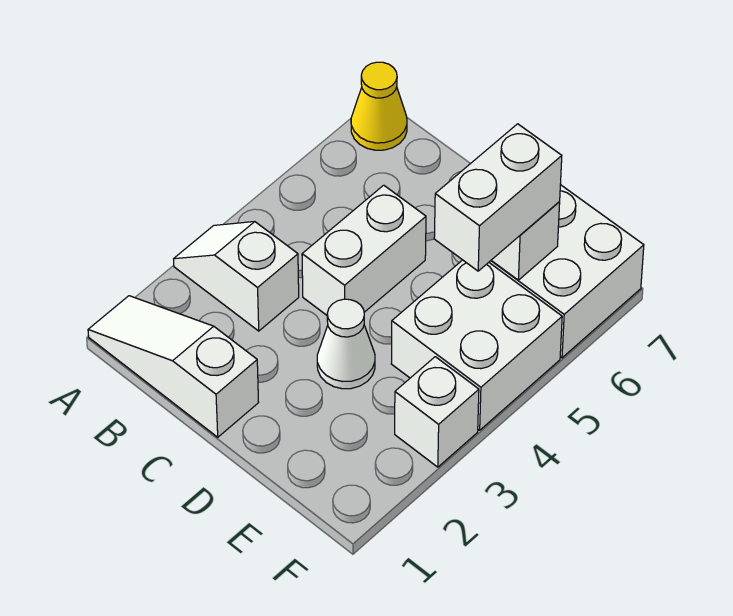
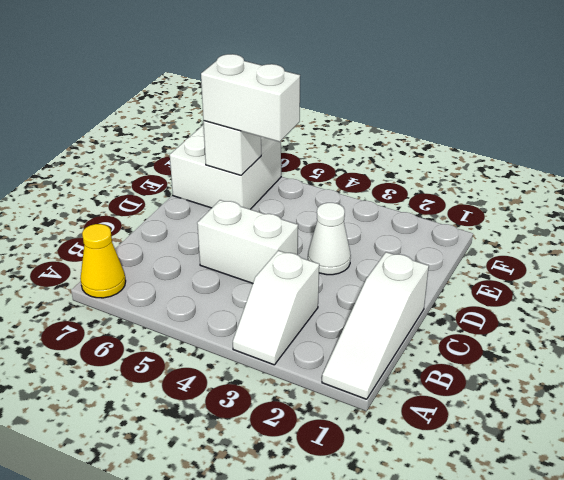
white brick E4:F5 level 1 -> none
white brick F3 level 1 -> none

